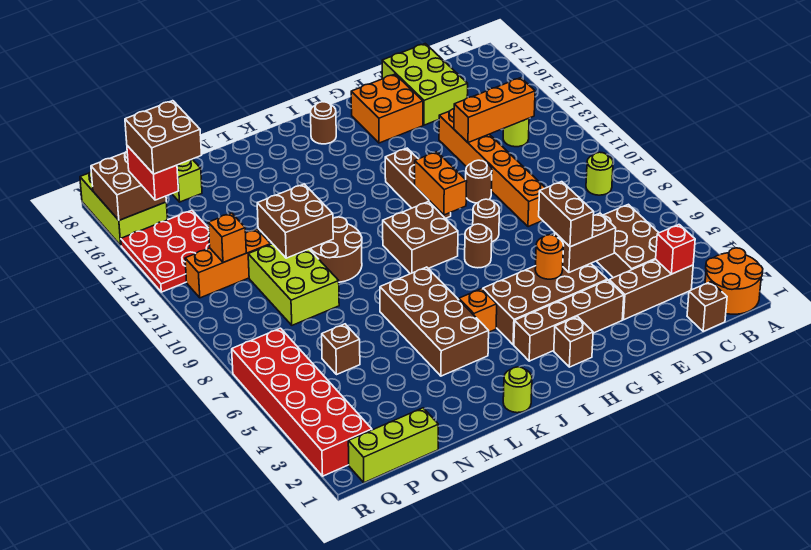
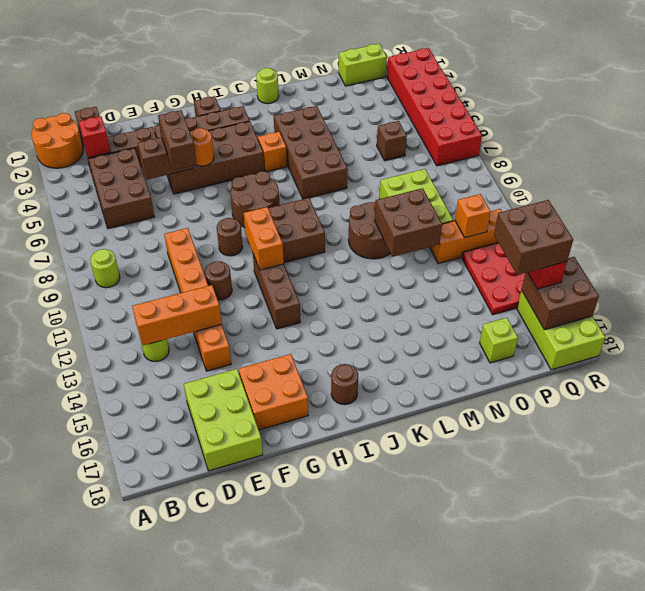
brown round brick H8 level 1 -> brown round brick H7:I8 level 1
lime brick O1:Q1 level 1 -> lime brick O1:P1 level 1

